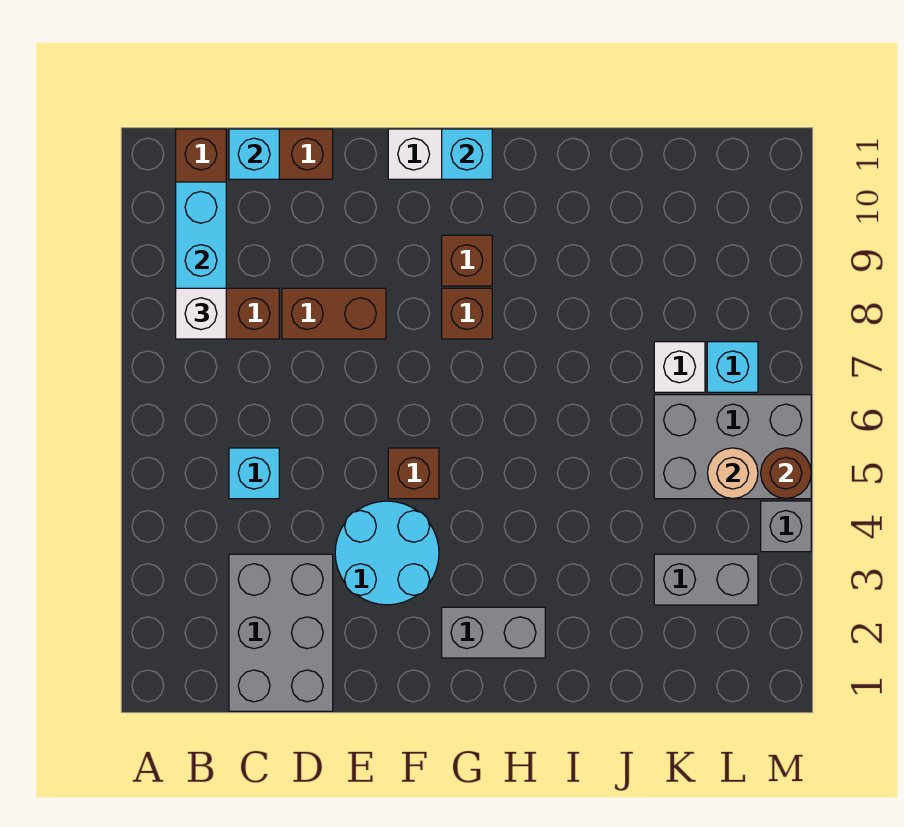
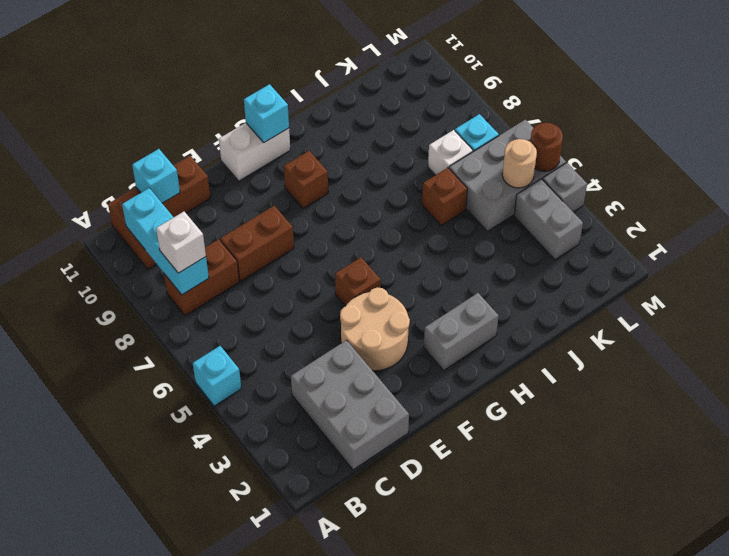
cyan brick C5 level 1 -> cyan brick A5 level 1
cyan round brick E3:F4 level 1 -> tan round brick E3:F4 level 1
brown brick G8 level 1 -> brown brick J6 level 1
grey brick K3:L3 level 1 -> grey brick L3:L4 level 1

